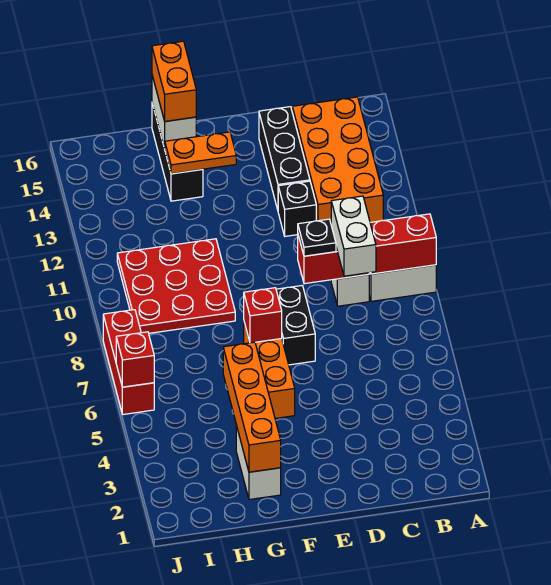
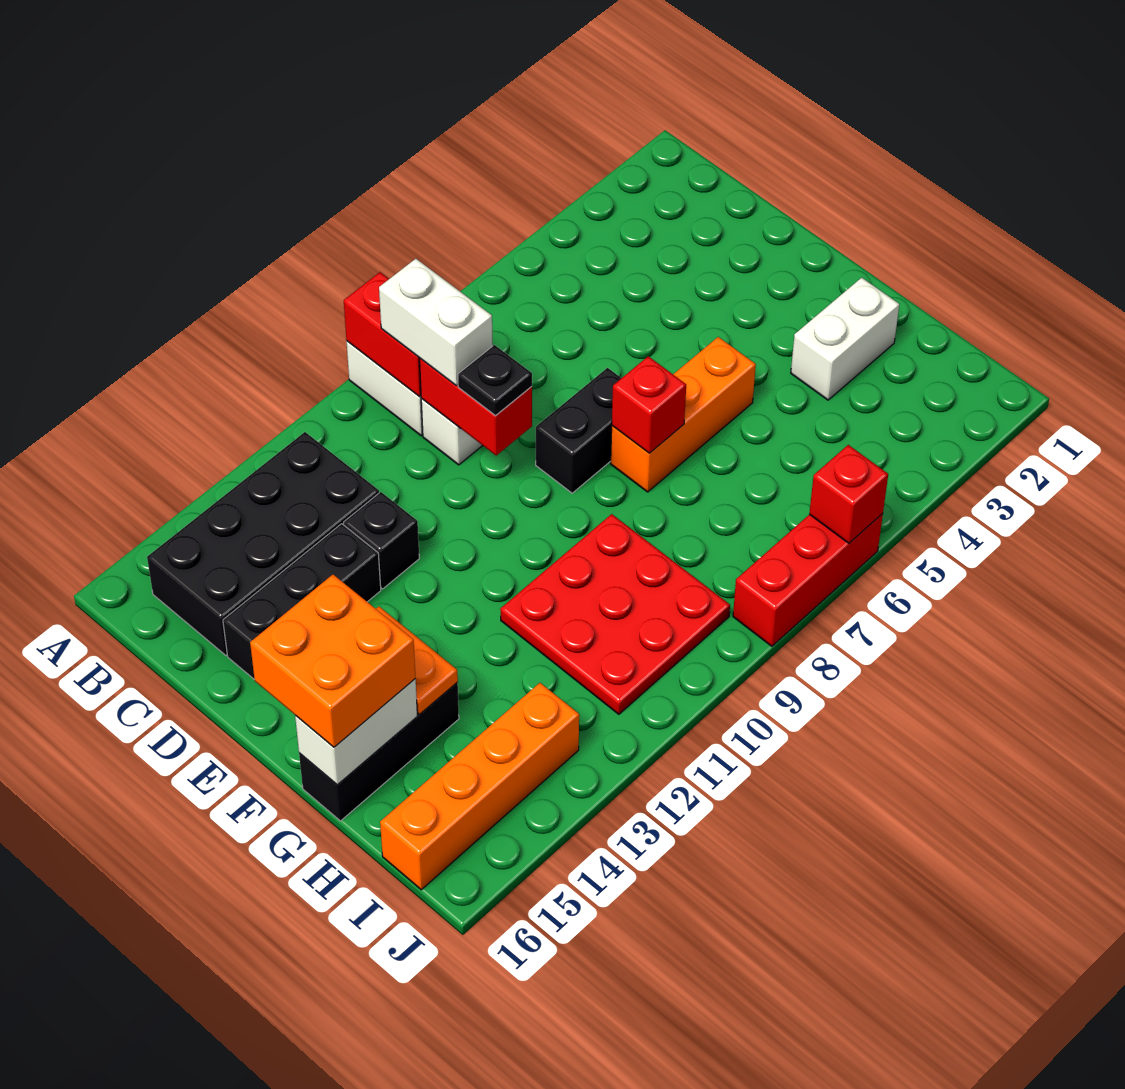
orange brick B12:C15 level 1 -> black brick B12:C15 level 1
white brick C8:C9 level 3 -> white brick B9:C9 level 3
orange brick G2:G5 level 2 -> orange brick I13:I16 level 1
orange brick G15:G16 level 3 -> orange brick F15:G16 level 3

